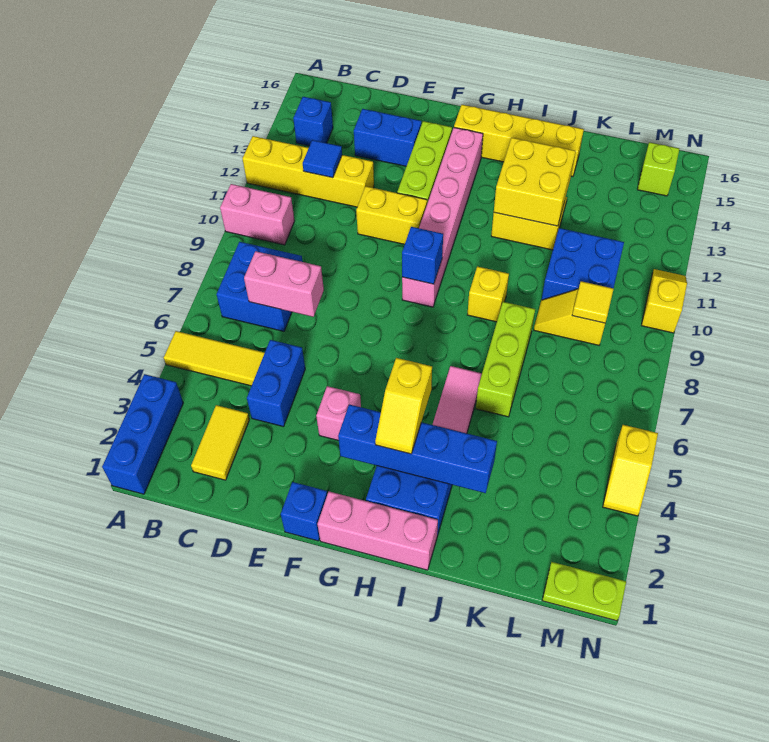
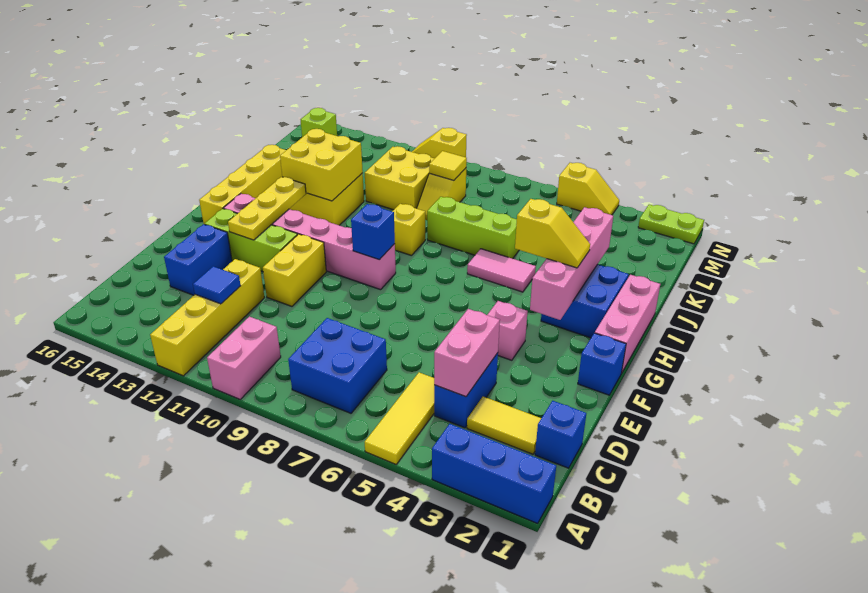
blue brick B14 level 1 -> blue brick C1 level 1
pink brick C7:D7 level 2 -> pink brick C4:D4 level 2
blue brick D4:D5 level 1 -> blue brick C4:D4 level 1
none -> yellow plate F13:H13 level 2
blue brick G3:J3 level 2 -> pink brick G3:J3 level 2
blue brick K10:L11 level 1 -> yellow brick K10:L11 level 1
lime plate M1:N1 level 1 -> lime plate N1:N2 level 1

